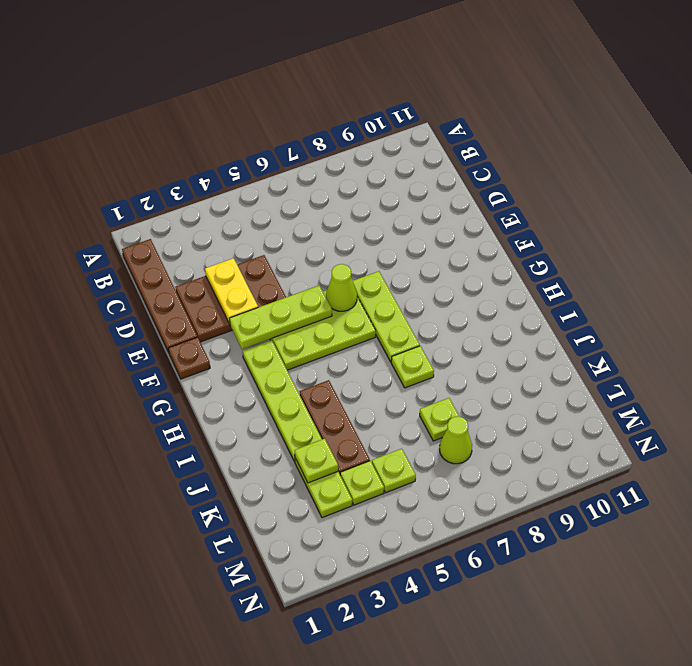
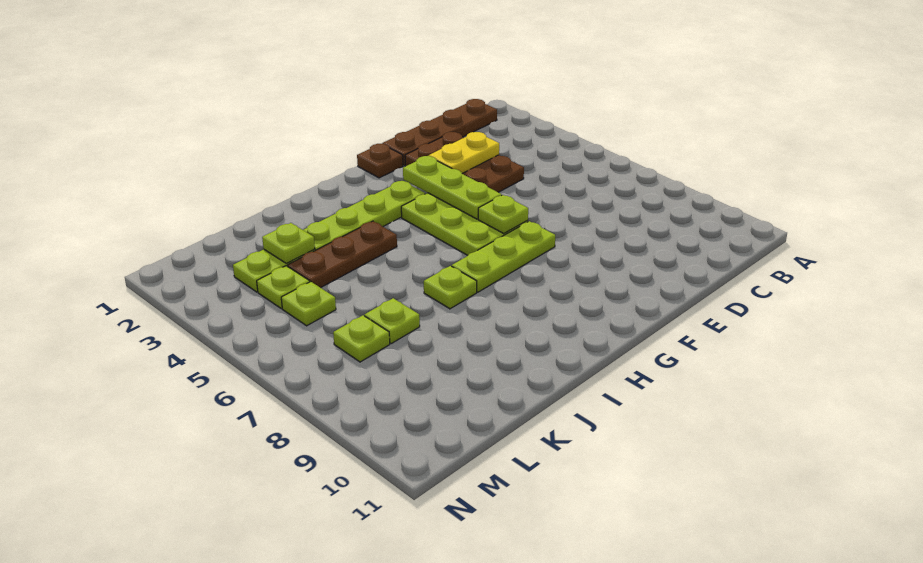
lime cone F6 level 2 -> lime plate F6 level 2
lime cone L7 level 1 -> lime plate L7 level 1

